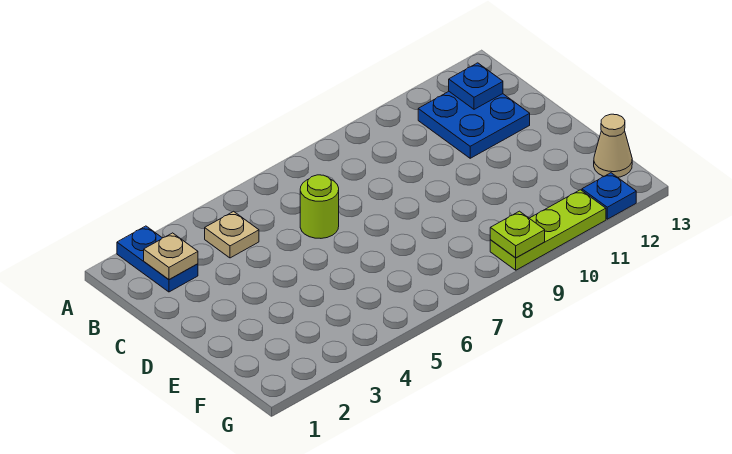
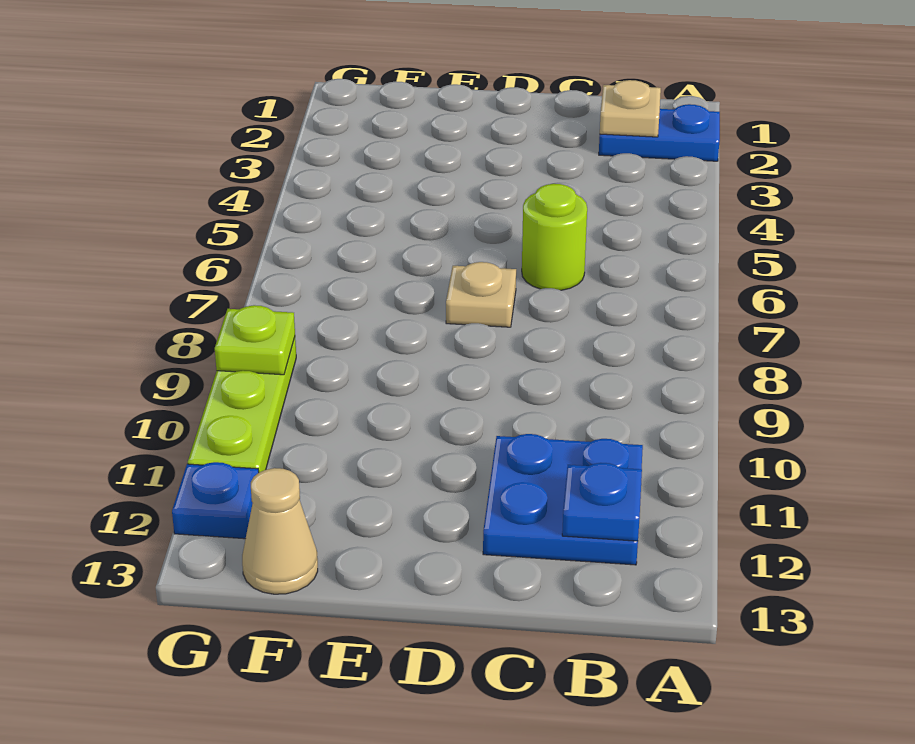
tan plate B4 level 1 -> tan plate D7 level 1

